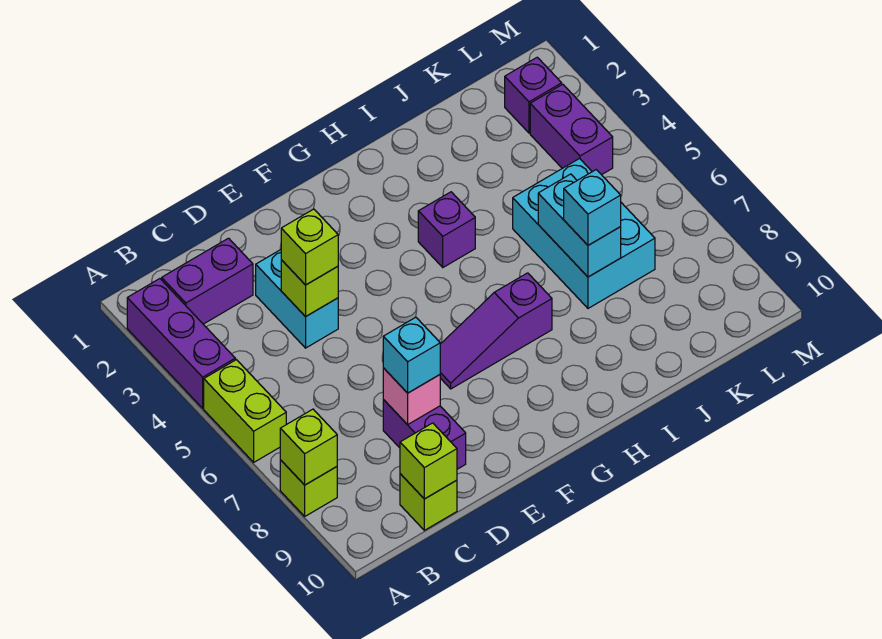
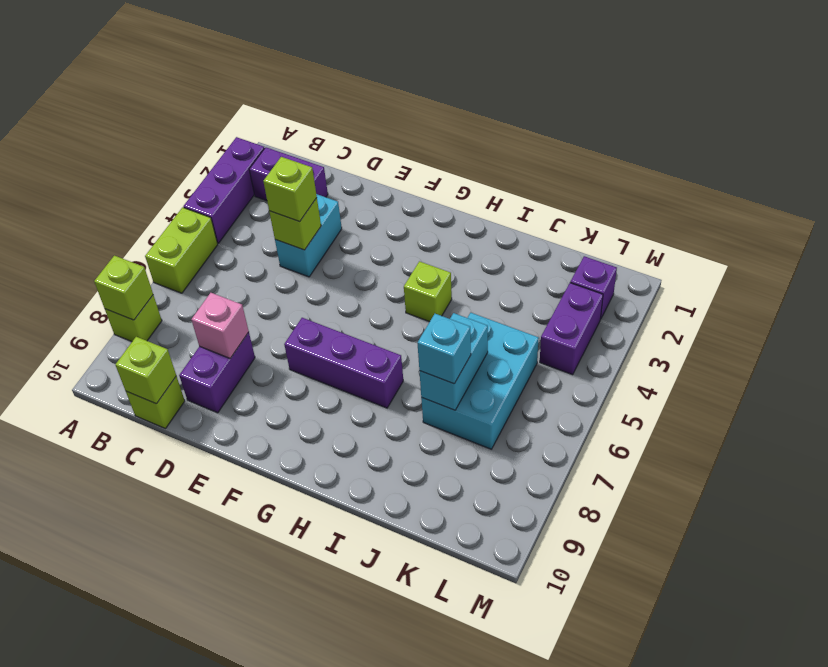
cyan brick D8 level 3 -> none
purple slope F7:H7 level 1 top H -> purple brick F7:H7 level 1
purple brick H4 level 1 -> lime brick H4 level 1

